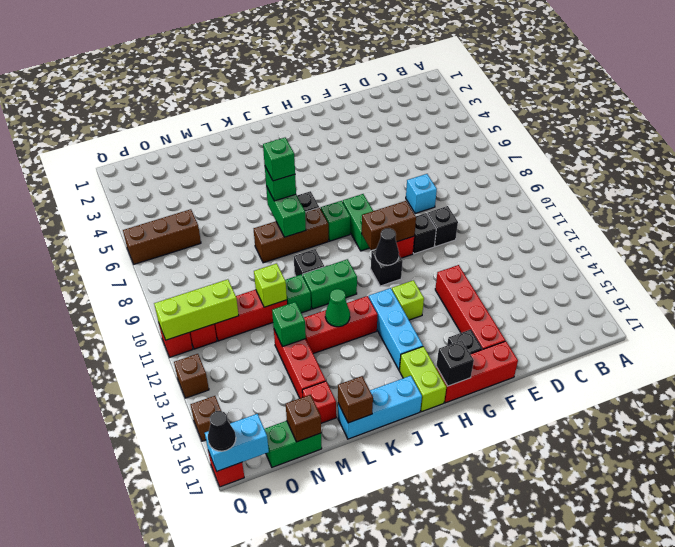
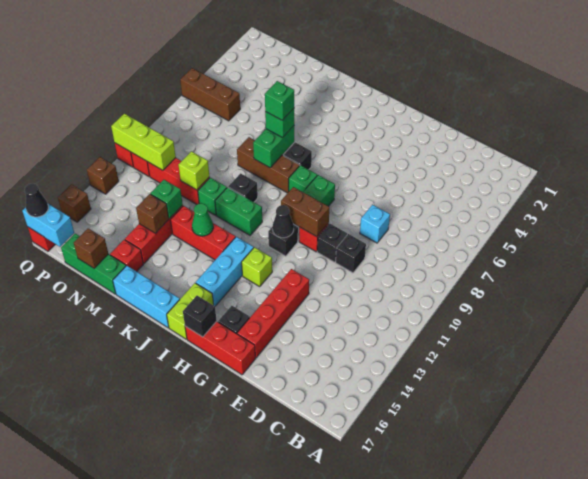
brown brick L17 level 2 -> brown brick M14 level 2
green brick N17:O17 level 1 -> green brick M17:O17 level 1

